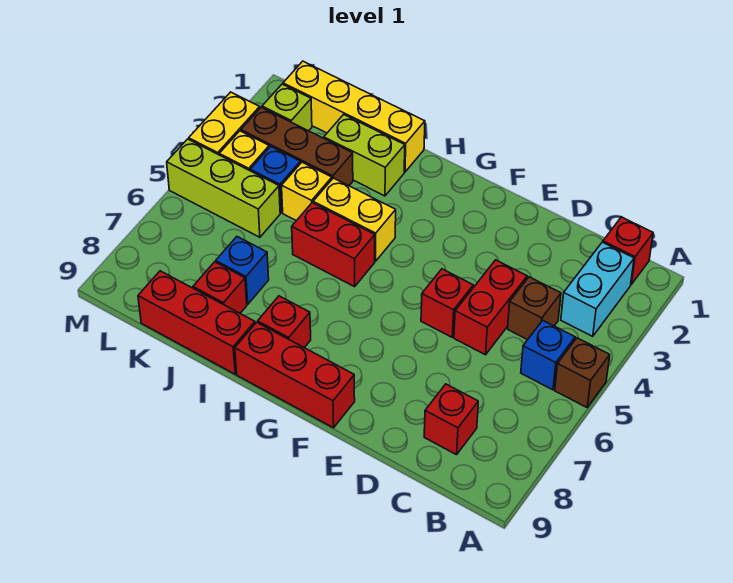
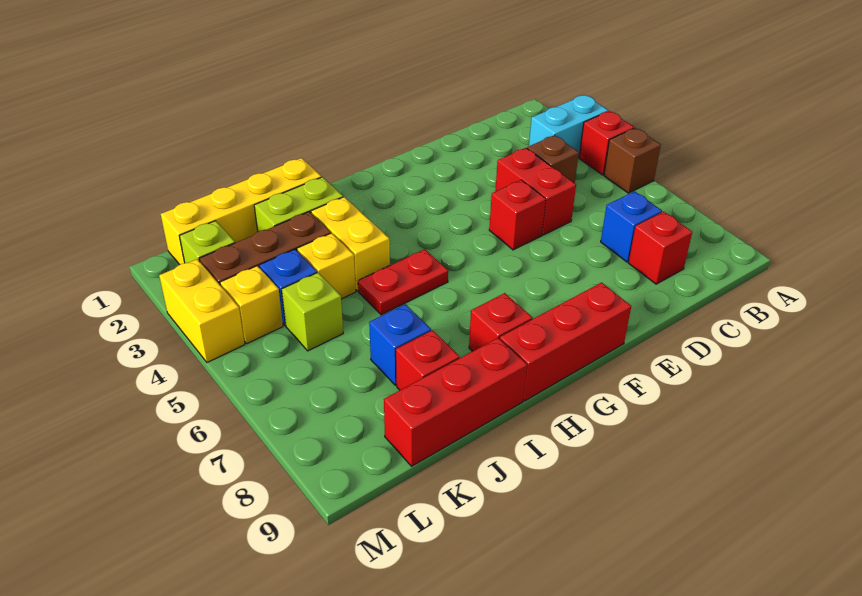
red brick B1 level 1 -> red brick A4 level 1
cyan brick B2:B3 level 1 -> cyan brick A3:B3 level 1
blue brick B5 level 1 -> blue brick C7 level 1
yellow brick H4:I4 level 1 -> yellow brick I3:I4 level 1
red brick H5:I5 level 1 -> red plate H5:I5 level 1
lime brick K5:M5 level 1 -> lime brick K5 level 1

